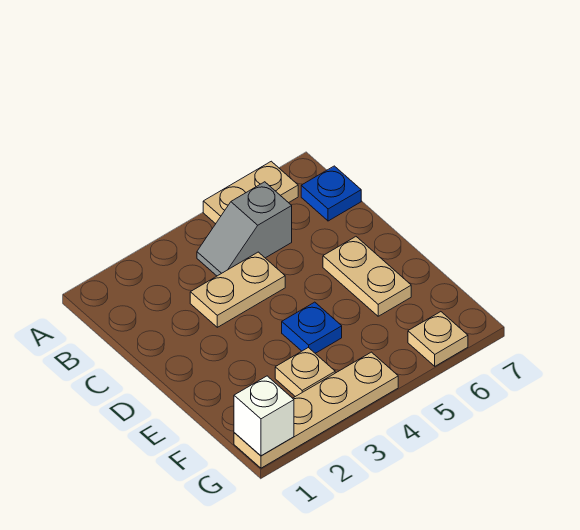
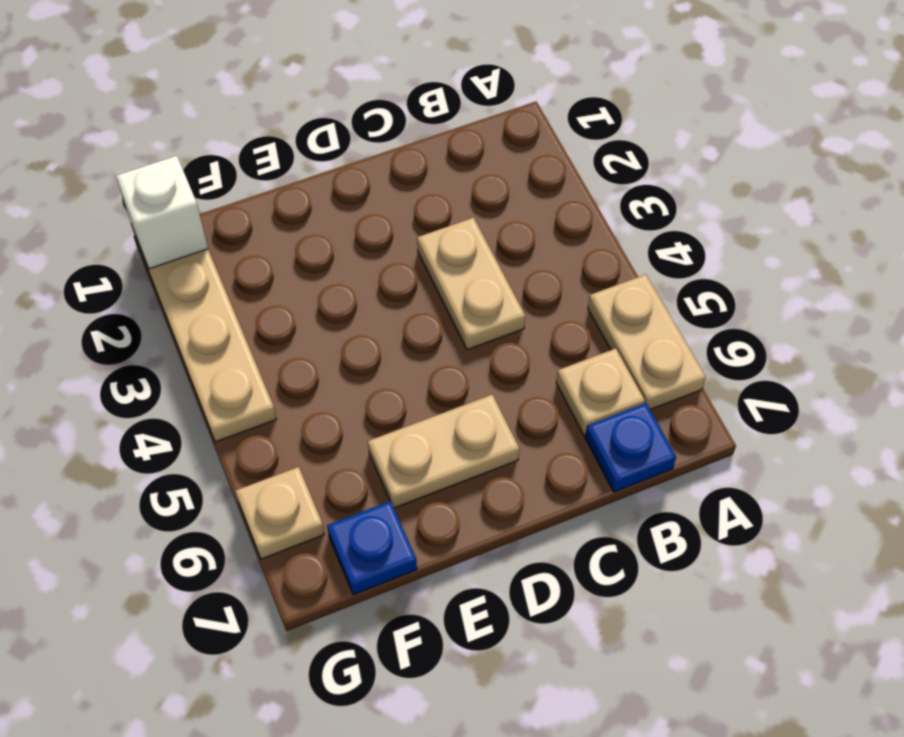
grey slope B4:B5 level 1 top 5 -> none
blue plate E4 level 1 -> blue plate F7 level 1
tan plate F3 level 1 -> tan plate B6 level 1

